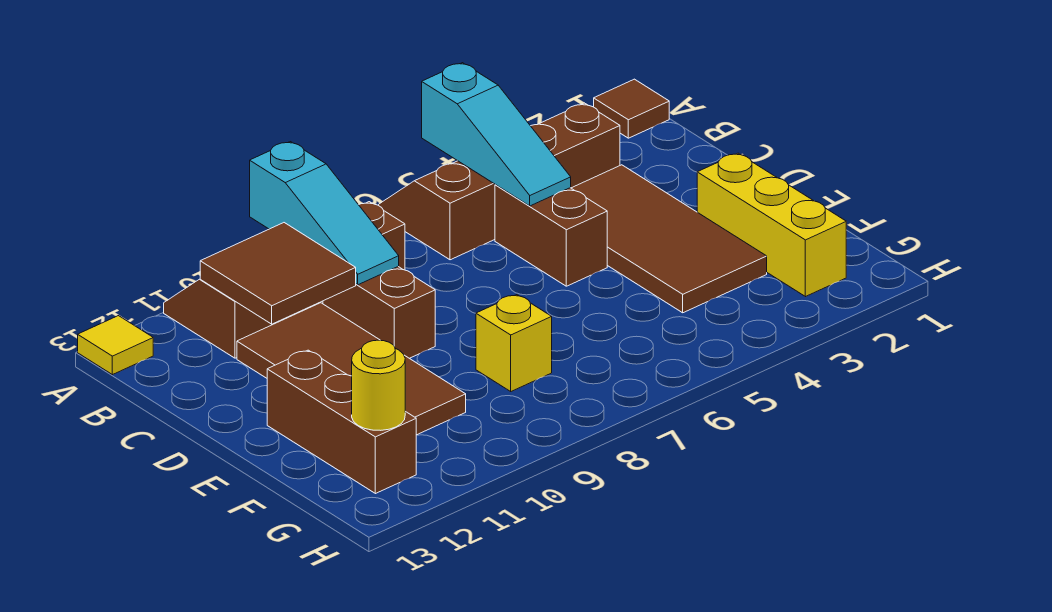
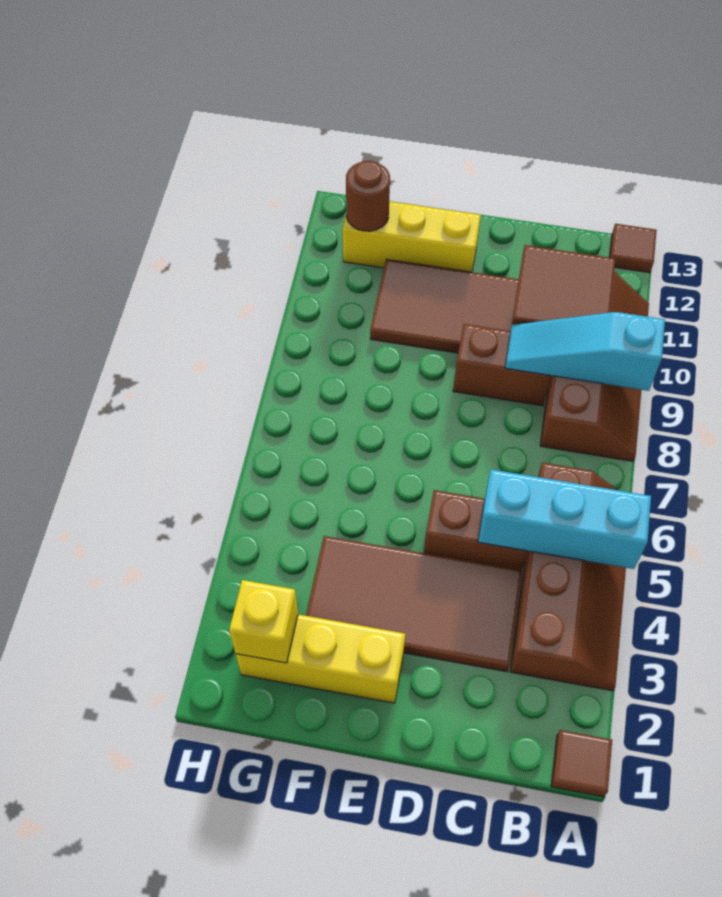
cyan slope A5:C5 level 2 top A -> cyan brick A5:C5 level 2
yellow tile A13 level 1 -> brown tile A13 level 1
brown brick E12:G12 level 1 -> yellow brick E12:G12 level 1
yellow brick F8 level 1 -> yellow brick G2 level 2
yellow round brick G12 level 2 -> brown round brick G12 level 2

